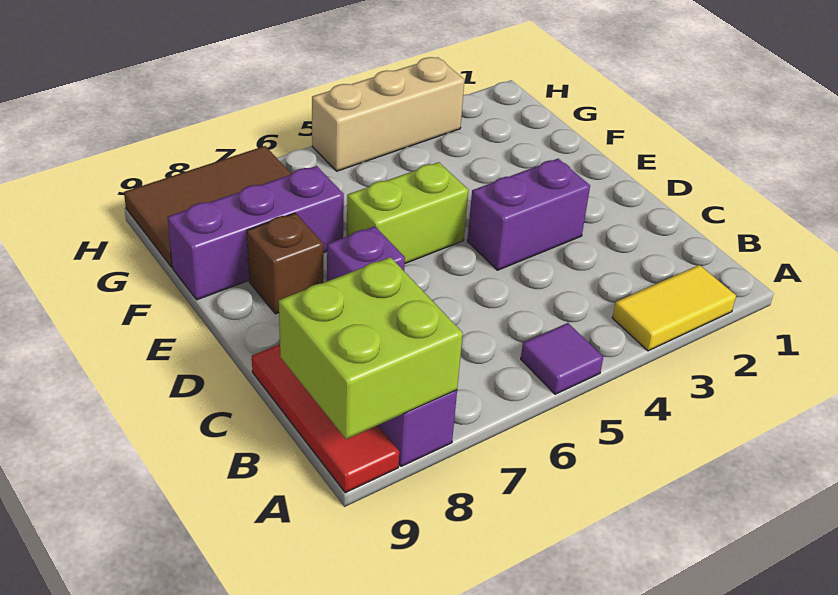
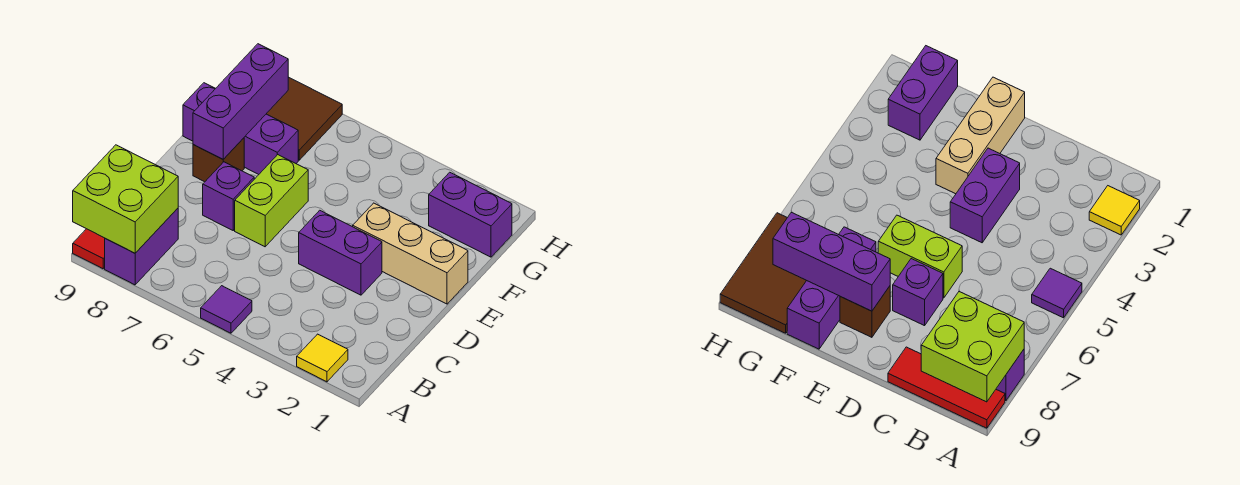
yellow tile A2:A3 level 1 -> yellow tile A2 level 1
lime brick E5:E6 level 1 -> lime brick D6:E6 level 1
none -> purple brick E8:G8 level 2
none -> purple brick G1:G2 level 1
tan brick H3:H5 level 1 -> tan brick E1:E3 level 1

